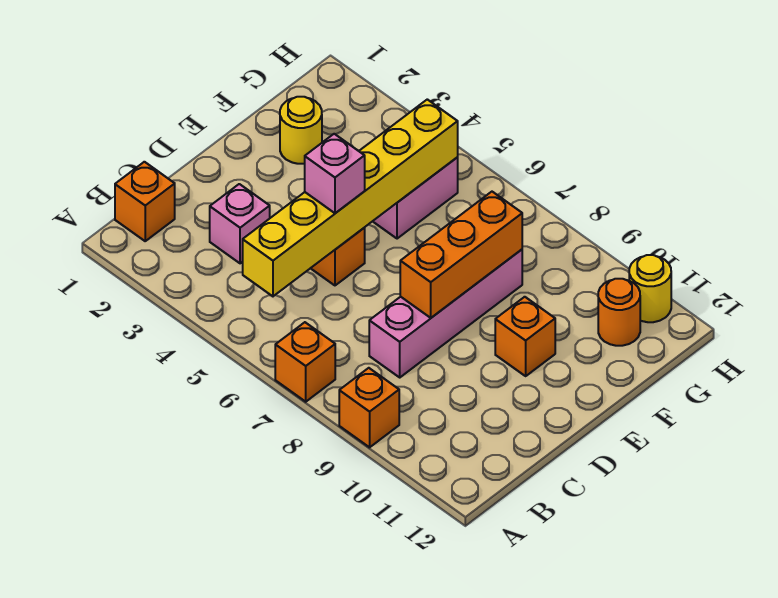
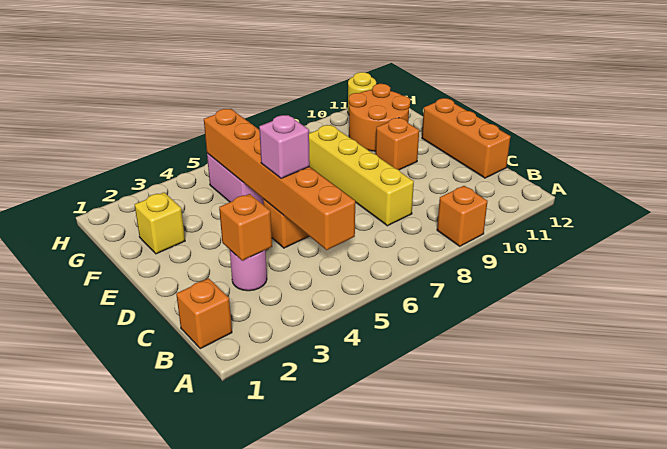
orange brick A7 level 1 -> orange brick C3 level 2
yellow brick B5:G5 level 2 -> orange brick B5:G5 level 2
pink brick C3 level 1 -> pink round brick C3 level 1
pink brick C8:F8 level 1 -> yellow brick C8:F8 level 1
orange brick D8:F8 level 2 -> orange brick C12:E12 level 1
yellow round brick F2 level 1 -> yellow brick F2 level 1
orange round brick G11 level 1 -> orange round brick F10:G11 level 1

